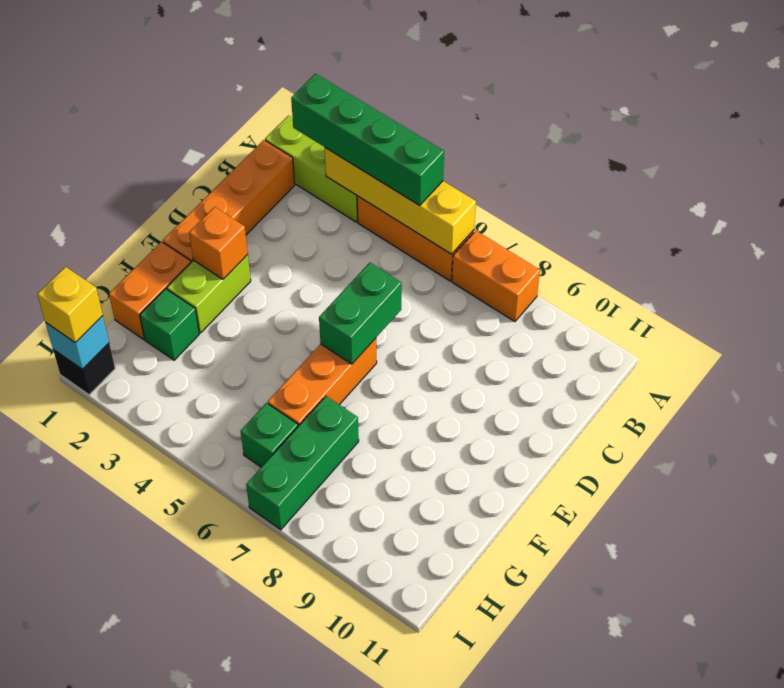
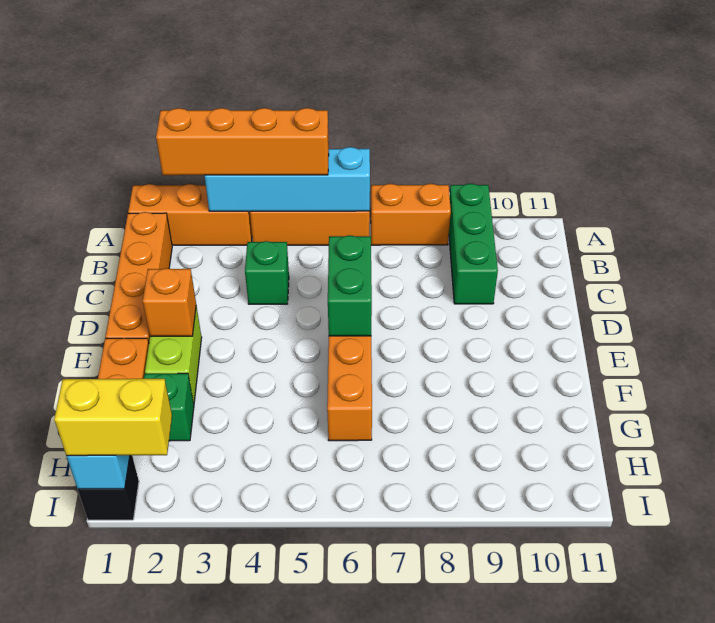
lime brick A1:A3 level 1 -> orange brick A1:A3 level 1
green brick A2:A5 level 3 -> orange brick A2:A5 level 3
yellow brick A3:A6 level 2 -> cyan brick A3:A6 level 2
green brick G7:I7 level 1 -> green brick A9:C9 level 1
green brick H6 level 1 -> green brick C4 level 1
yellow brick I1 level 3 -> yellow brick I1:I2 level 3

